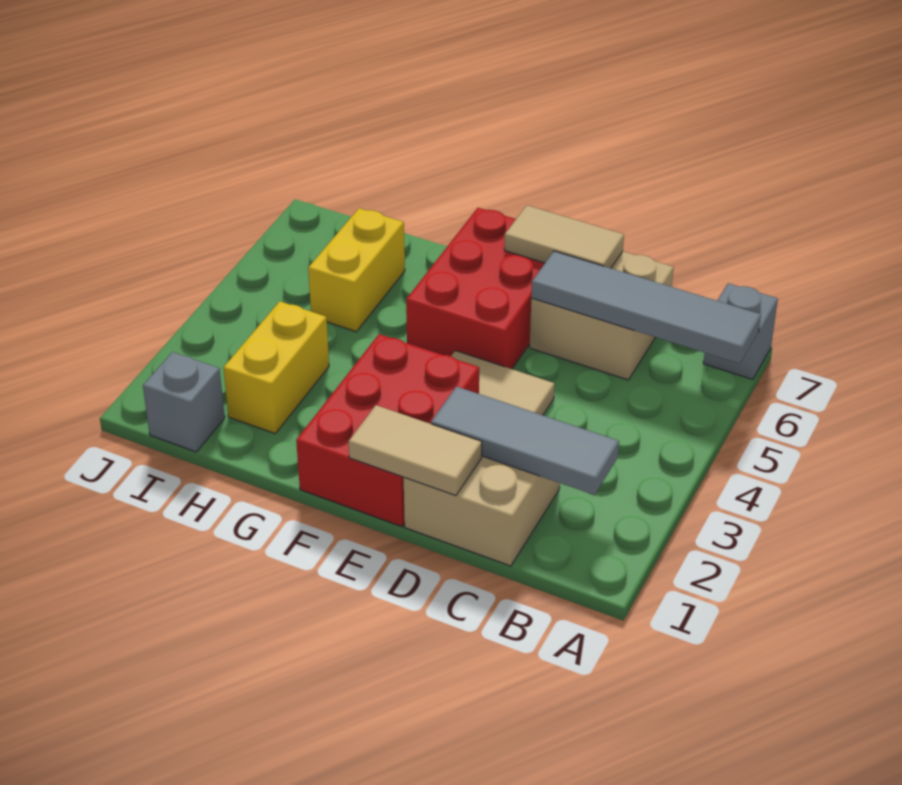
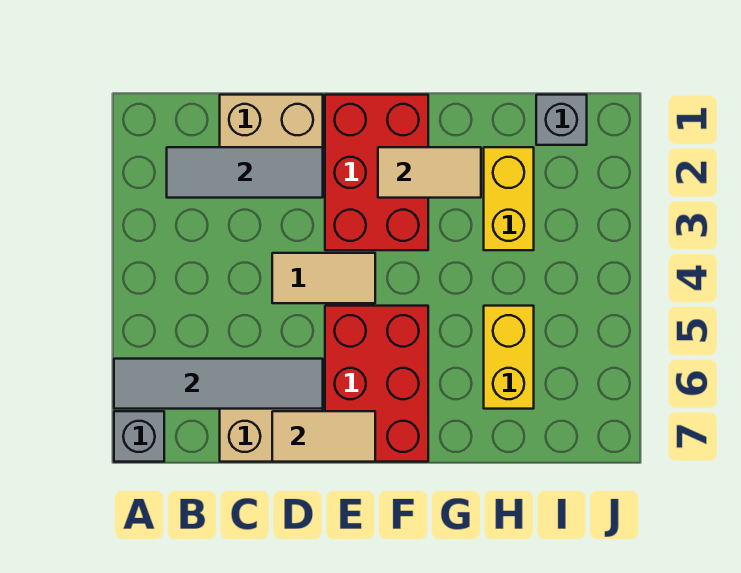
tan tile D1:E1 level 2 -> tan tile F2:G2 level 2

